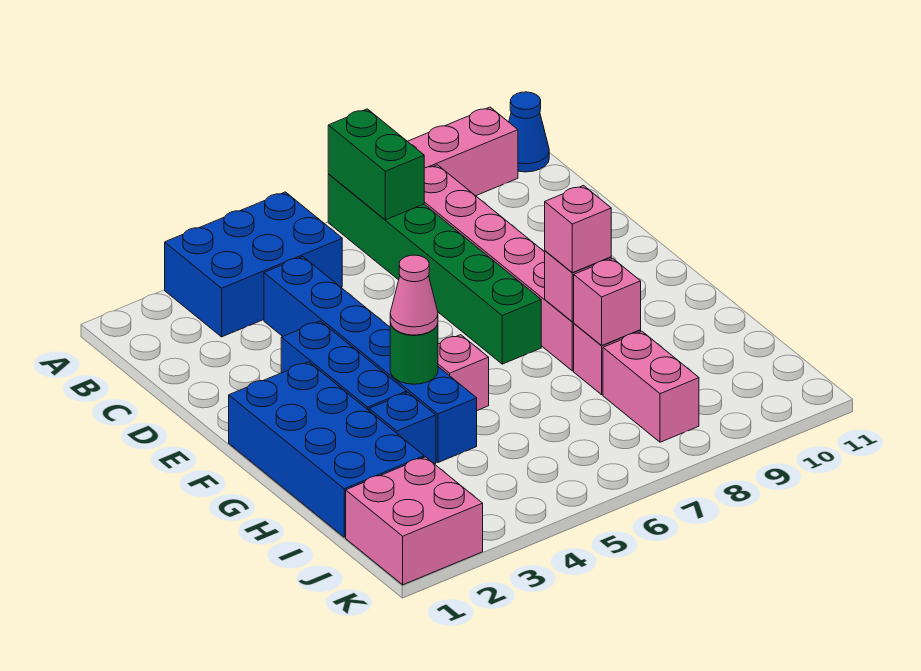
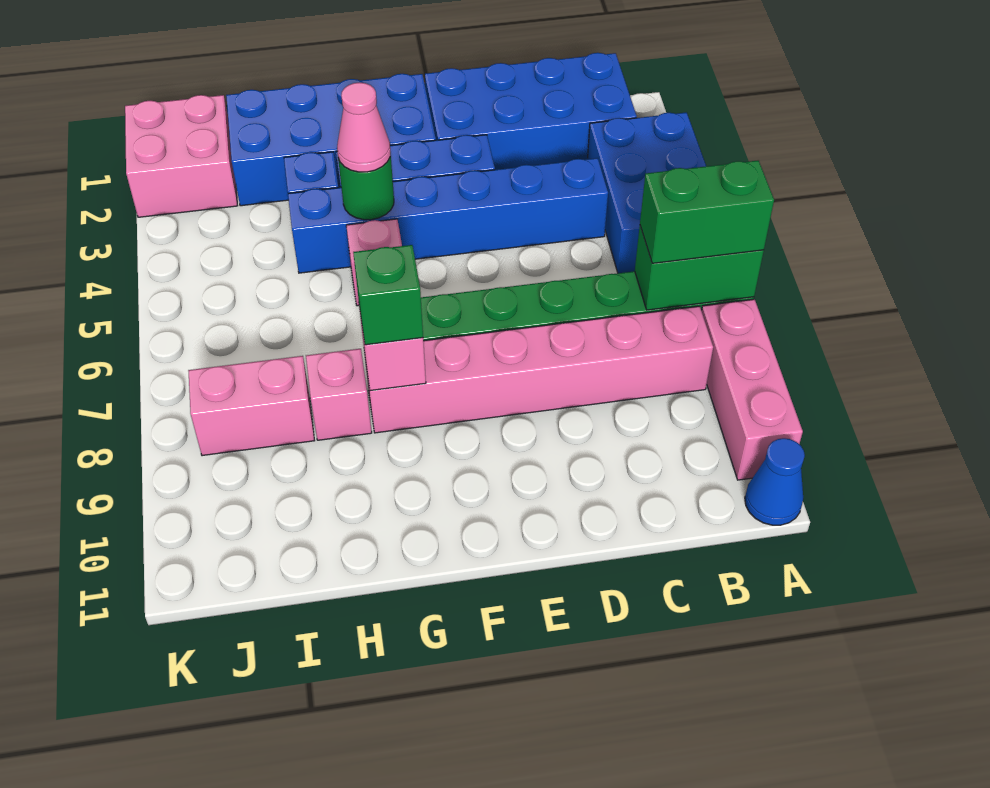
none -> green brick A7:B7 level 3
none -> blue brick B1:E2 level 1
pink brick G8 level 3 -> green brick G8 level 3
pink brick H8 level 2 -> none

